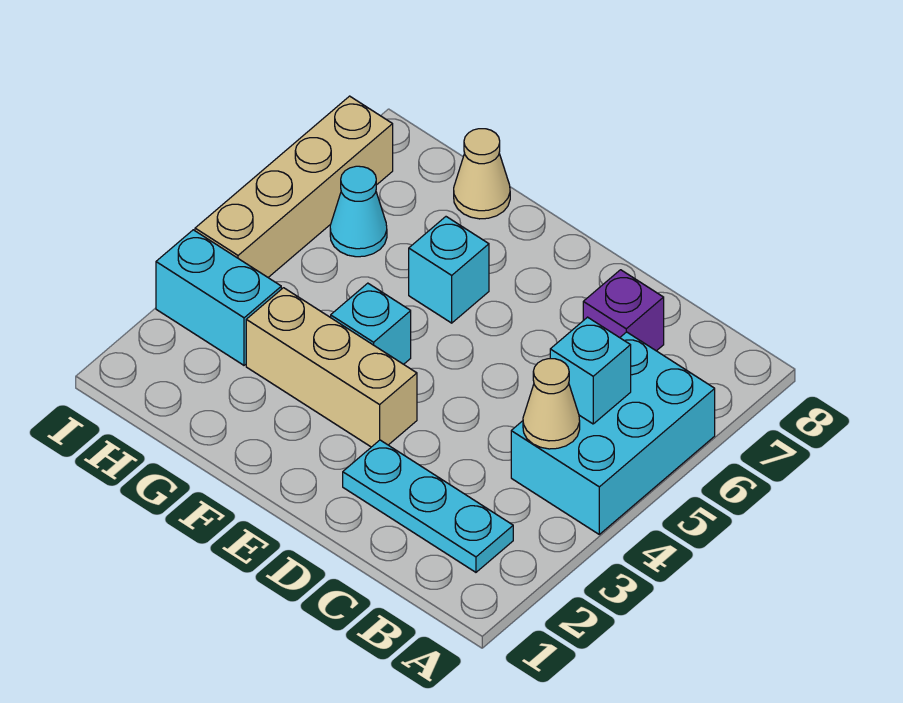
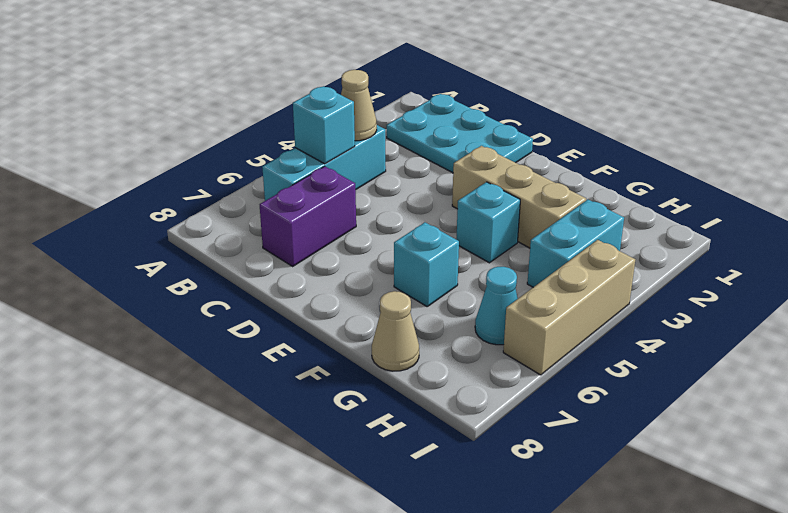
cyan brick A4:B6 level 1 -> cyan brick B4:B6 level 1
cyan plate B2:D2 level 1 -> cyan plate B1:D2 level 1
purple brick C7 level 1 -> purple brick C6:C7 level 1
cyan brick H3:I3 level 1 -> cyan brick H3:H4 level 1
tan brick I4:I7 level 1 -> tan brick I4:I6 level 1

